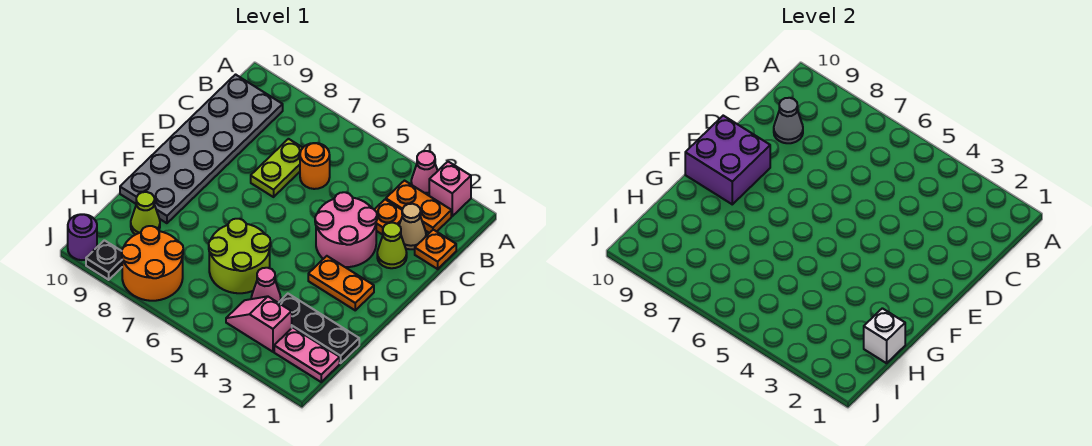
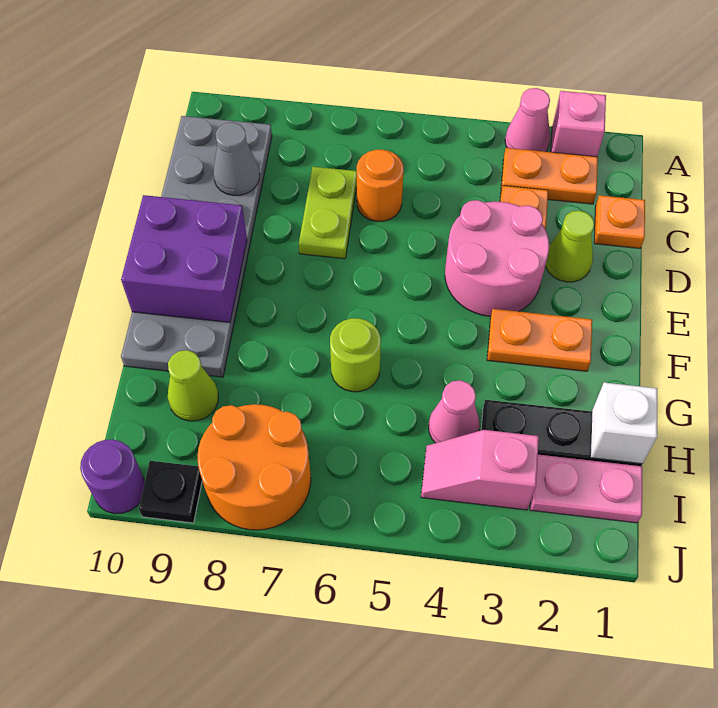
tan cone C2 level 1 -> none
lime round brick G5:H6 level 1 -> lime round brick G6 level 1

